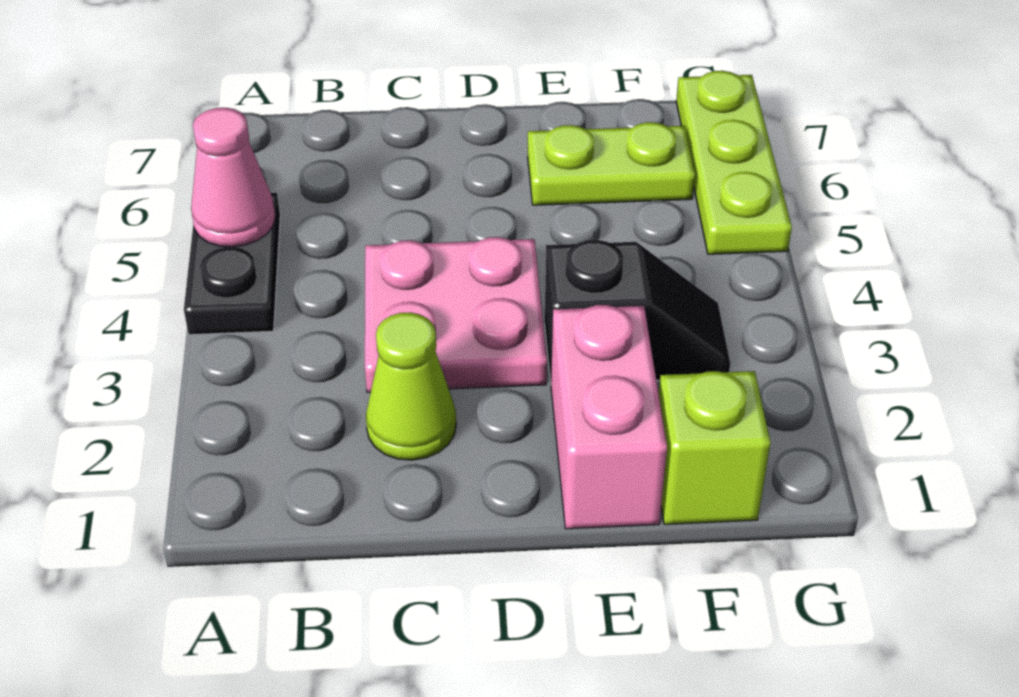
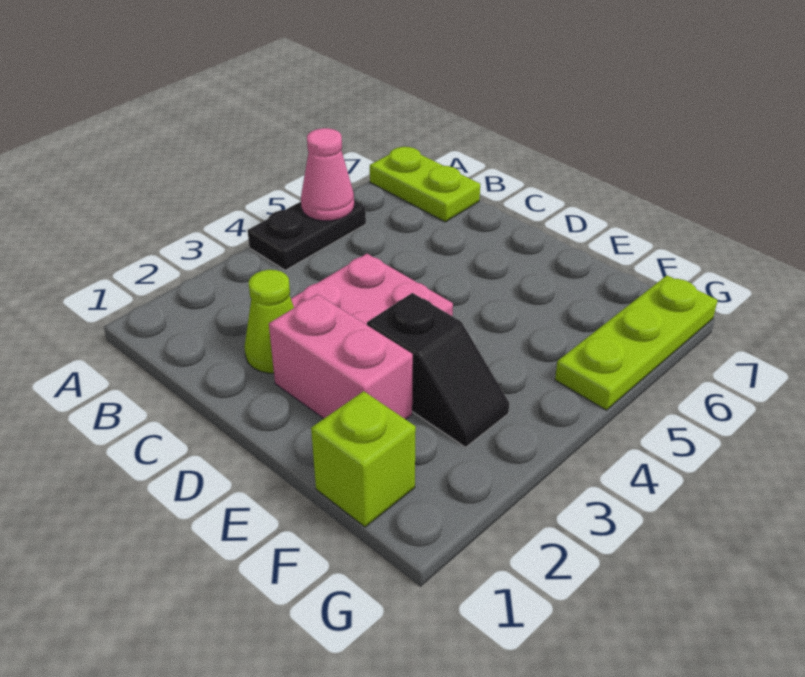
pink brick E1:E2 level 1 -> pink brick D2:E2 level 1
lime plate E6:F6 level 1 -> lime plate A7:B7 level 1

